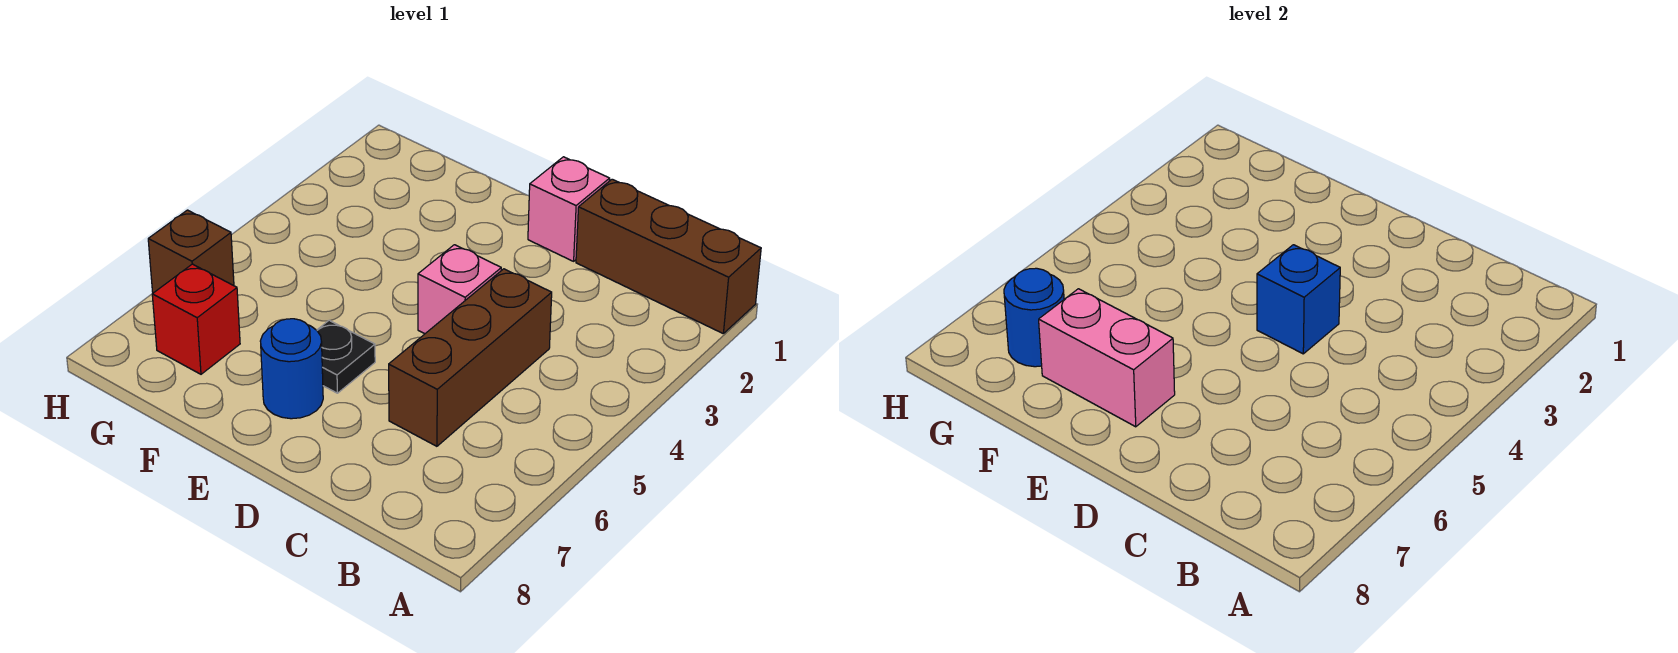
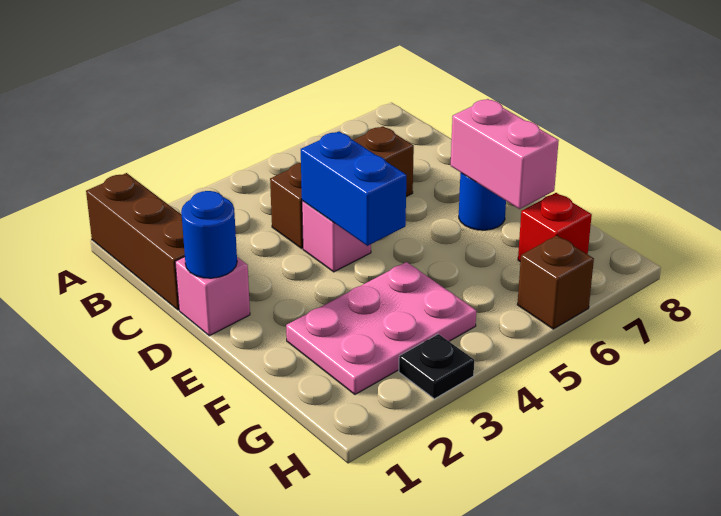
blue brick D4 level 2 -> blue brick D4:E4 level 2
black plate E6 level 1 -> black plate H3 level 1
none -> pink plate F2:G4 level 1
blue round brick G7 level 2 -> blue round brick D1 level 2

